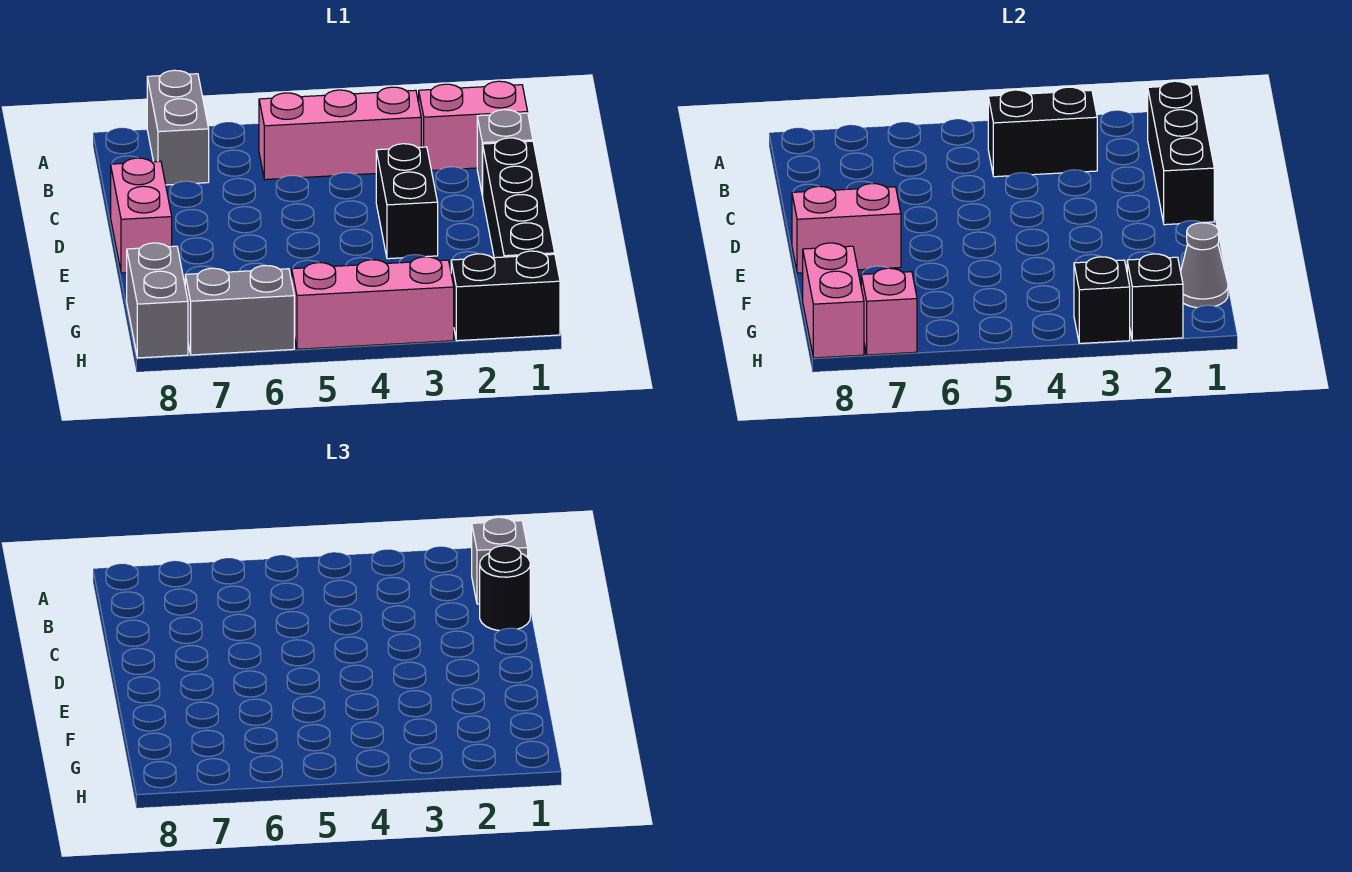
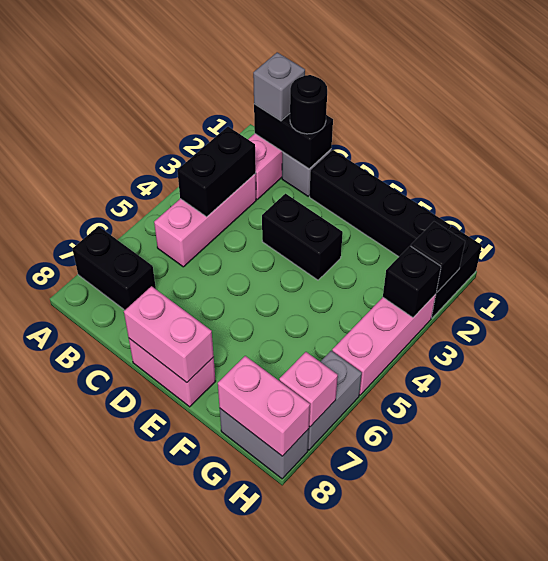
grey brick A7:B7 level 1 -> black brick A7:B7 level 1
black brick B1:D1 level 2 -> black brick B1:C1 level 2
pink brick E7:E8 level 2 -> pink brick D8:E8 level 2
grey cone G1 level 2 -> none

